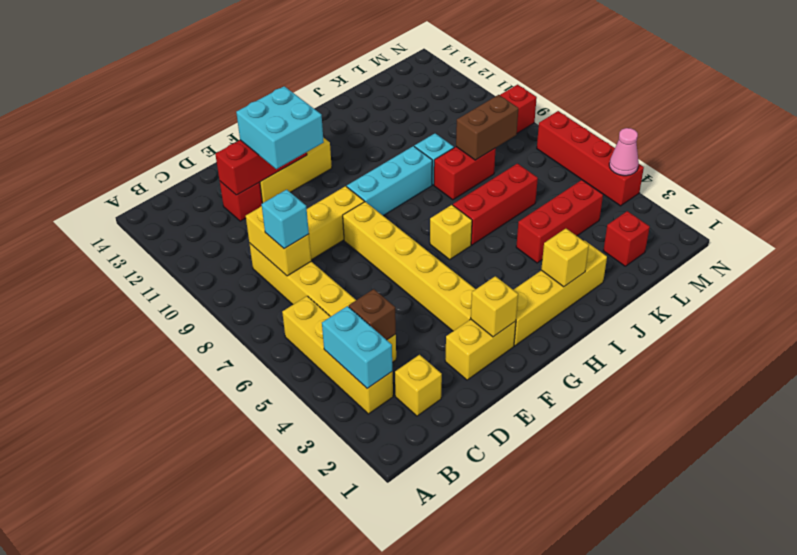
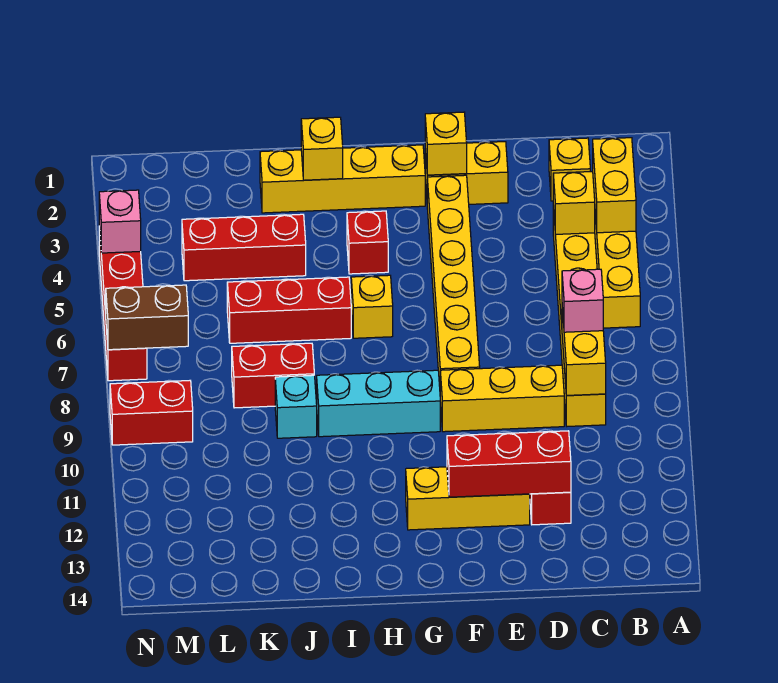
cyan brick B3:B4 level 2 -> yellow brick B3:B4 level 2
brown brick C4 level 2 -> yellow brick C4 level 2
cyan brick C8 level 3 -> pink brick C8 level 3
cyan brick E11:F12 level 3 -> none
brown brick K8:L8 level 2 -> brown brick M7:N7 level 2
red brick L2 level 1 -> red brick H4 level 1
pink cone N4 level 2 -> pink brick N4 level 2

